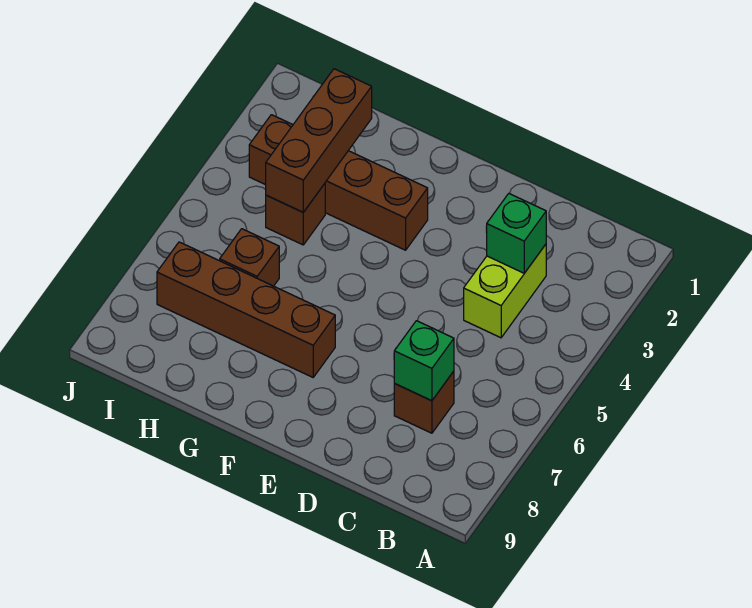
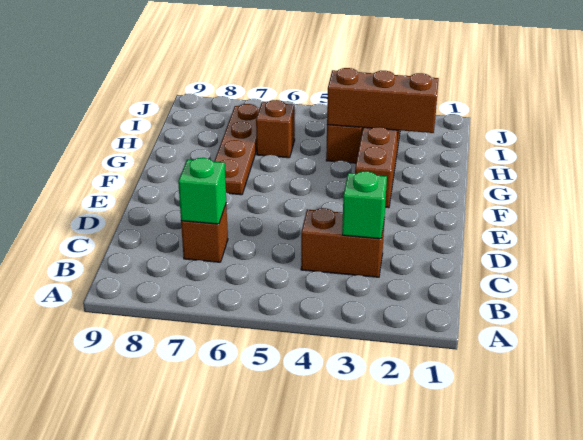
lime brick C3:C4 level 1 -> brown brick C3:C4 level 1
brown brick F7:I7 level 1 -> brown plate F7:I7 level 1

